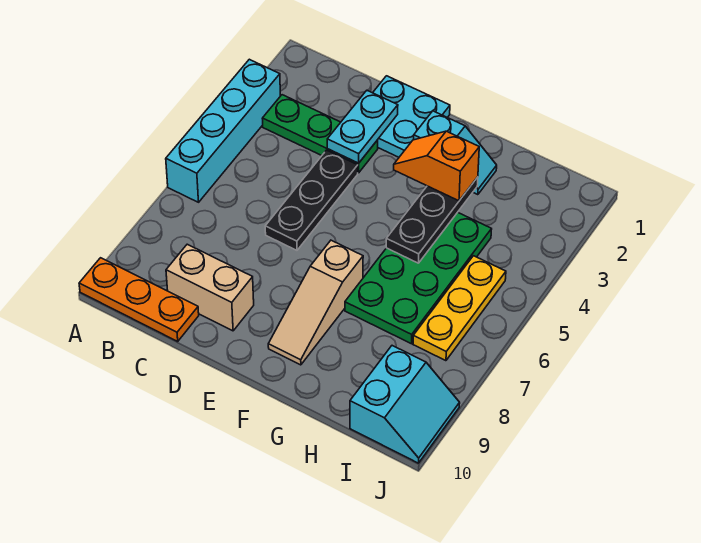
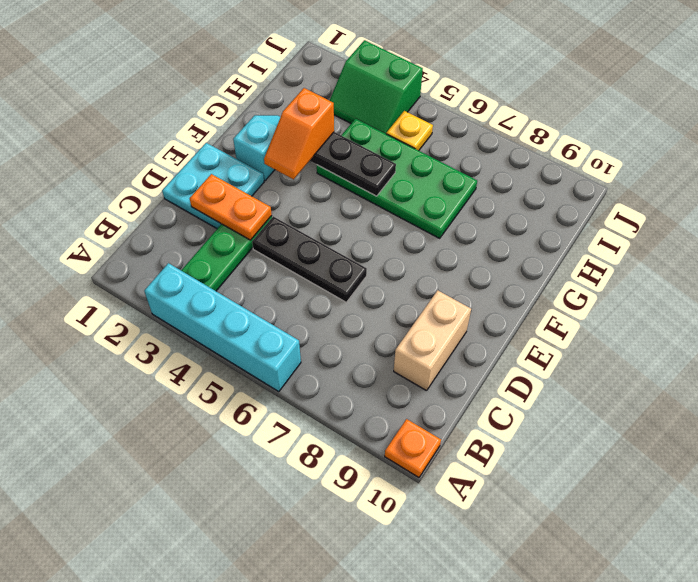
orange plate A10:C10 level 1 -> orange plate A10 level 1
cyan plate D2:D3 level 2 -> orange plate D2:D3 level 2
tan slope F7:F9 level 1 top 7 -> none
none -> green slope I3:J4 level 1 top J
yellow plate I5:I7 level 1 -> yellow plate I5 level 1
cyan slope I9:J10 level 1 top I -> none

